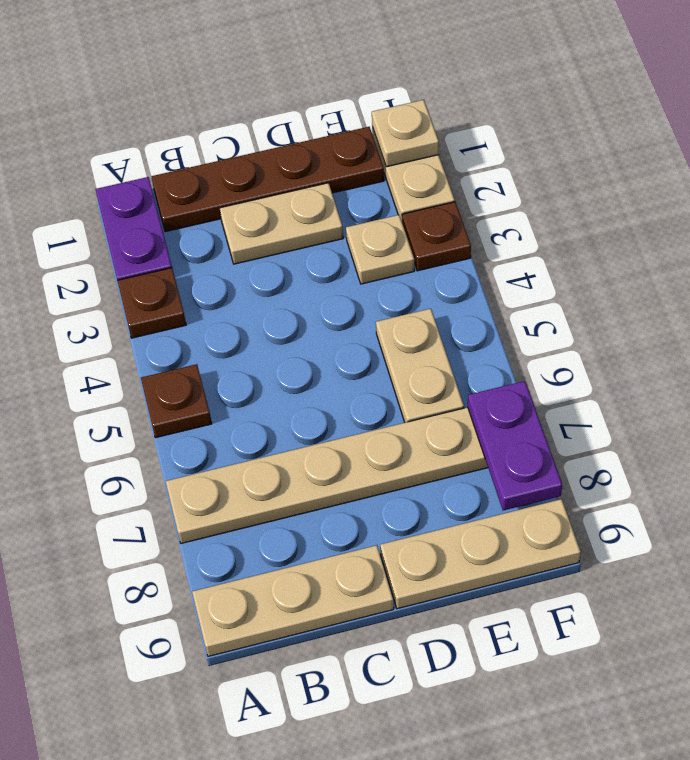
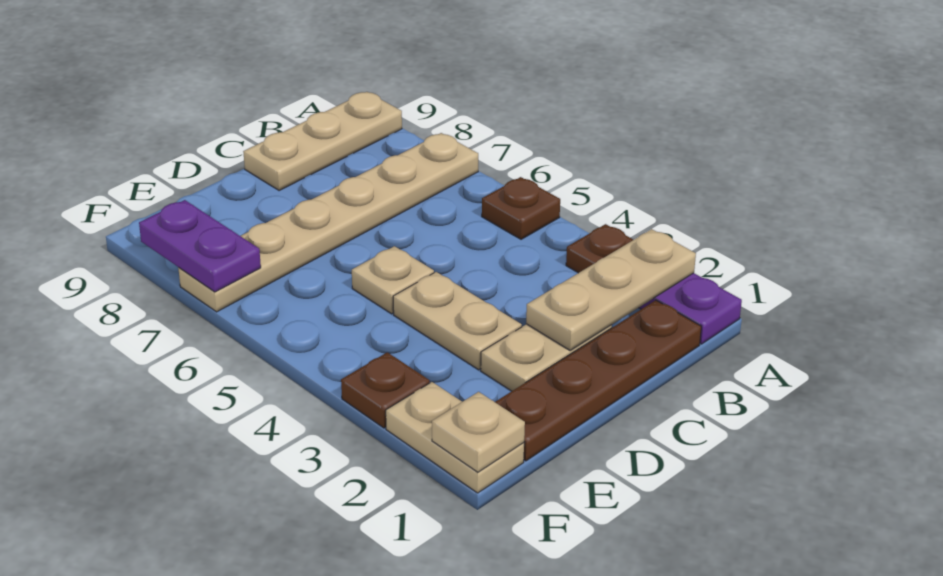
tan plate D9:F9 level 1 -> tan plate A2:C2 level 2
tan plate E3 level 1 -> tan plate D5 level 1
tan plate E5:E6 level 1 -> tan plate D3:D4 level 1

